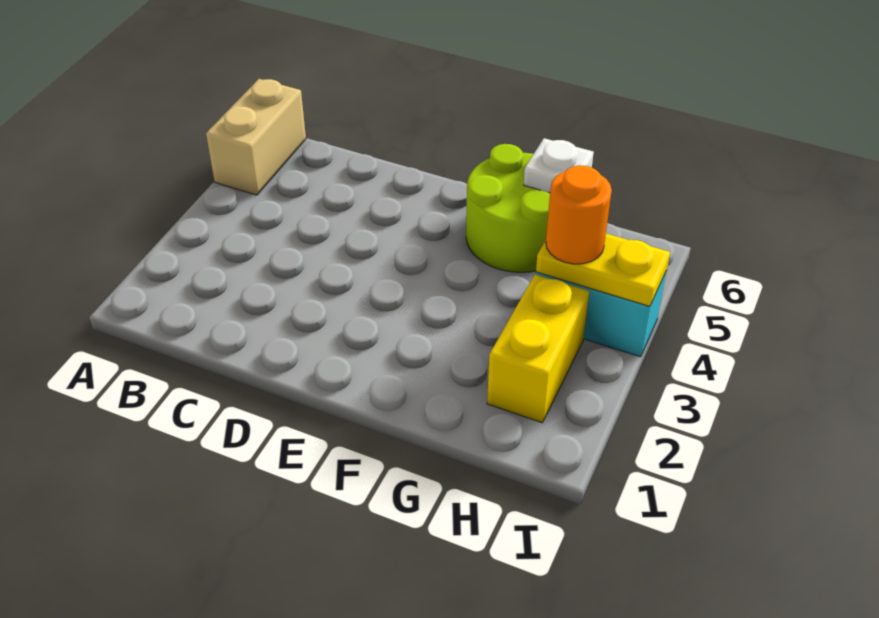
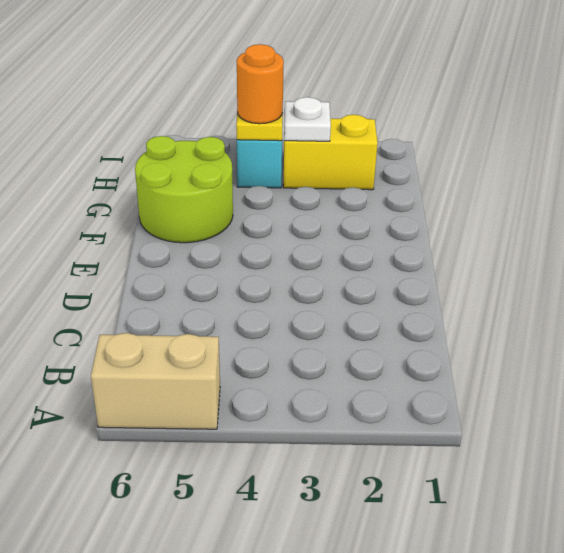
white plate G6 level 2 -> white plate H3 level 2

